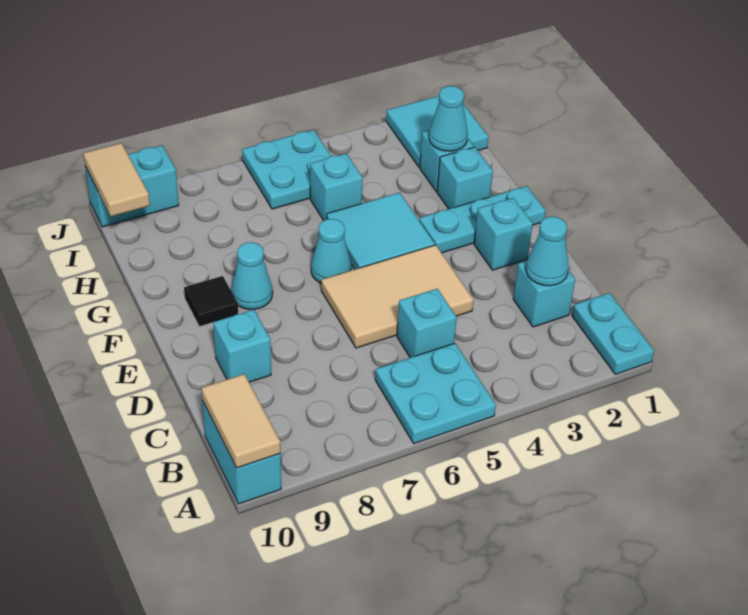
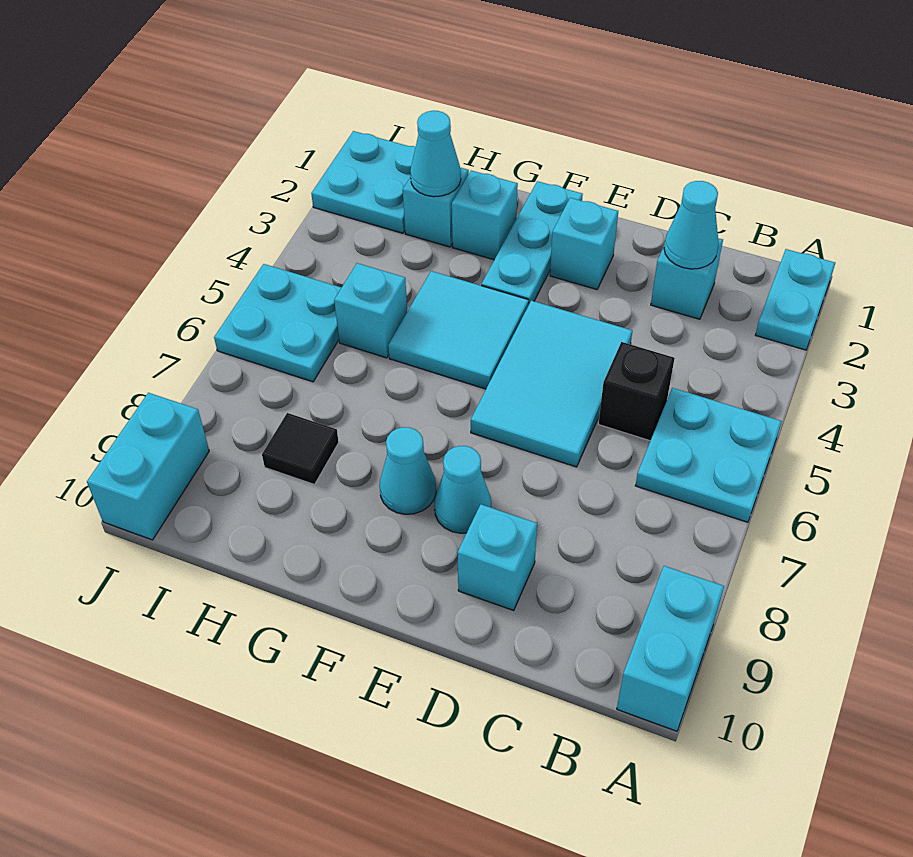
cyan plate A1:B1 level 1 -> cyan plate A1:A2 level 1
cyan brick A10:B10 level 1 -> cyan brick A9:A10 level 1
tan tile A10:B10 level 2 -> none
cyan brick C5 level 1 -> black brick C5 level 1
tan tile D4:E6 level 1 -> cyan tile D4:E6 level 1
cyan cone F6 level 1 -> cyan cone E8 level 1
black tile F9 level 1 -> black tile H8 level 1
cyan tile I1:J2 level 1 -> cyan plate I1:J2 level 1
tan tile I10:J10 level 2 -> none

